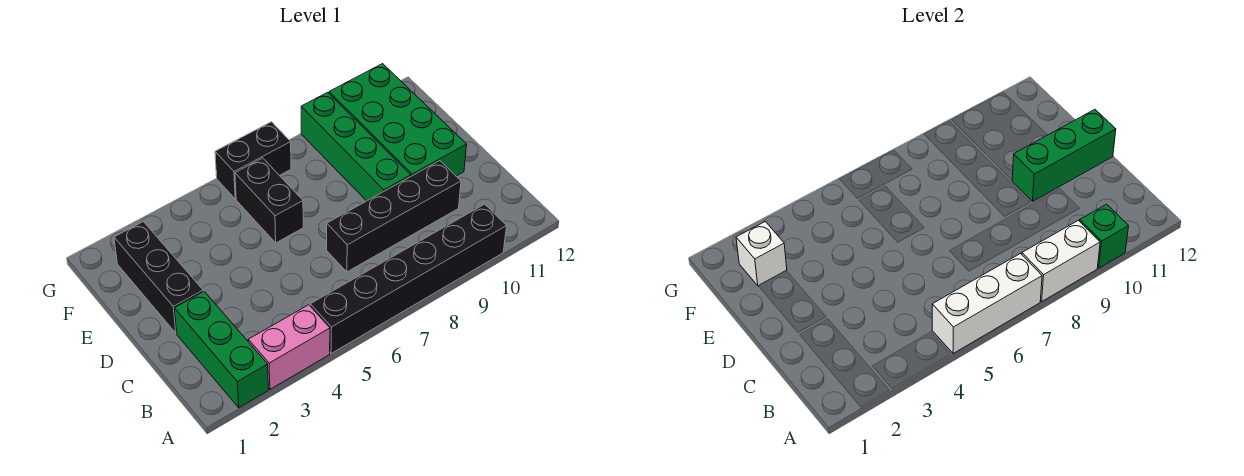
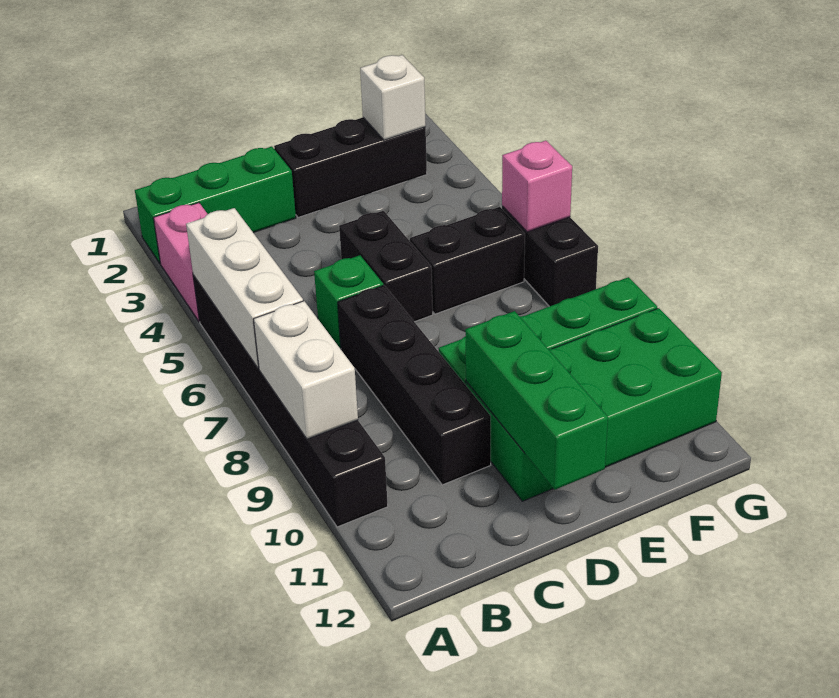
green brick A10 level 2 -> green brick C6 level 1
none -> black brick D5:D6 level 1
none -> pink brick G6 level 2

